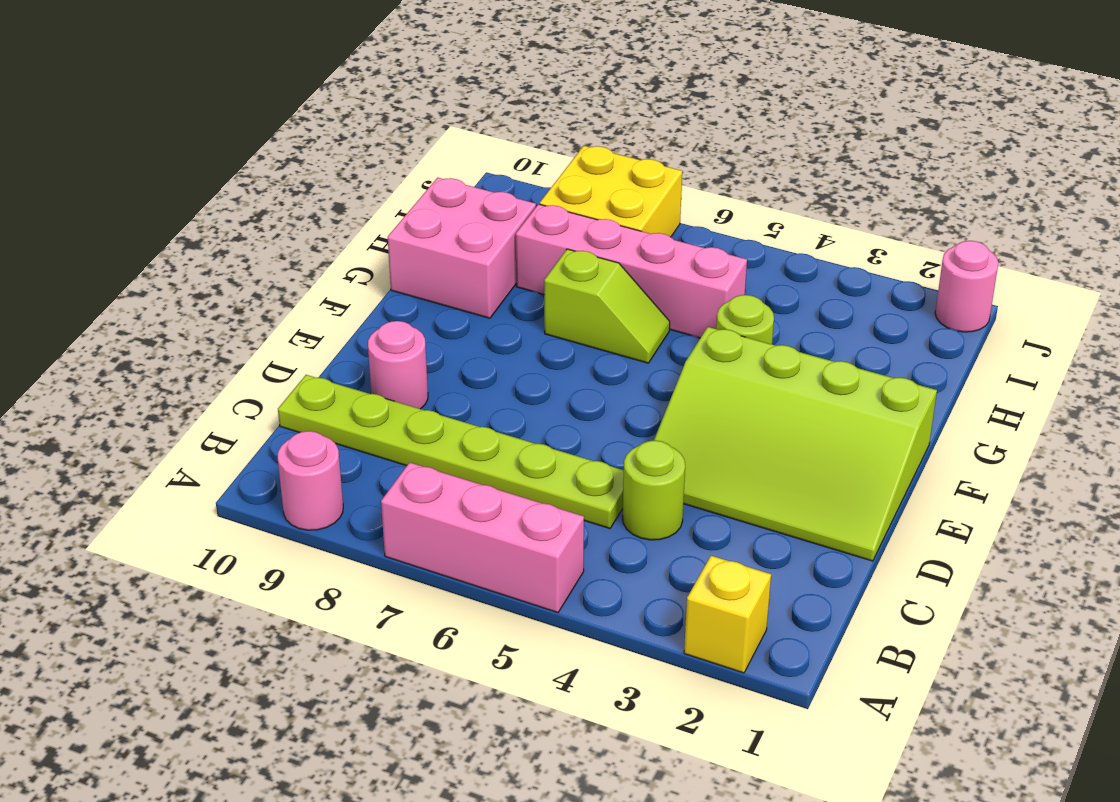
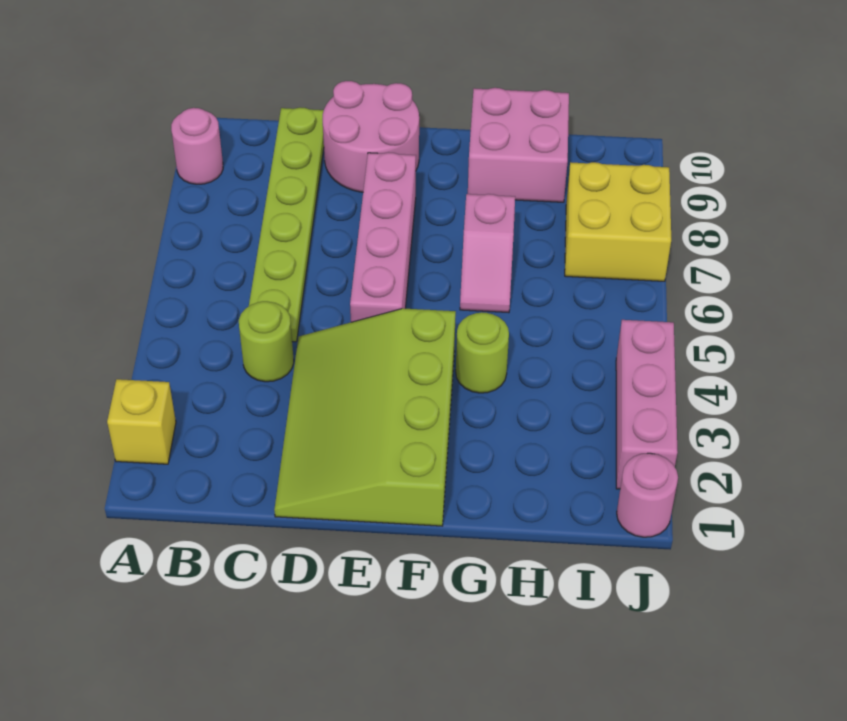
pink brick A5:A7 level 1 -> pink brick J2:J4 level 1
pink round brick D9 level 1 -> pink round brick D9:E10 level 1
lime slope G6:G7 level 1 top 7 -> pink slope G6:G7 level 1 top 7
pink brick H5:H8 level 1 -> pink brick E5:E8 level 1

